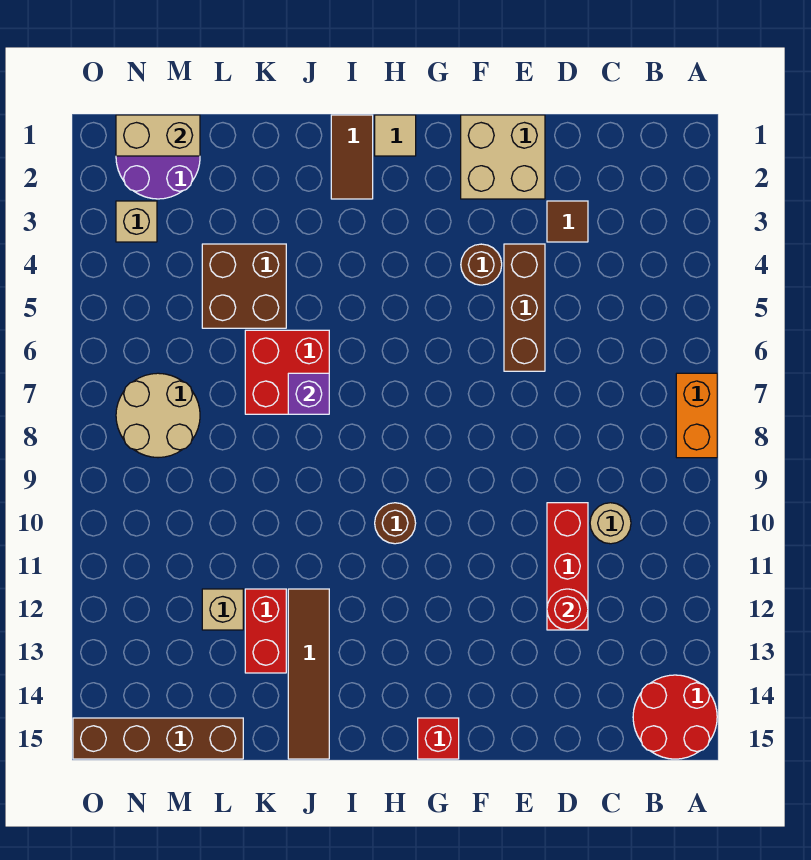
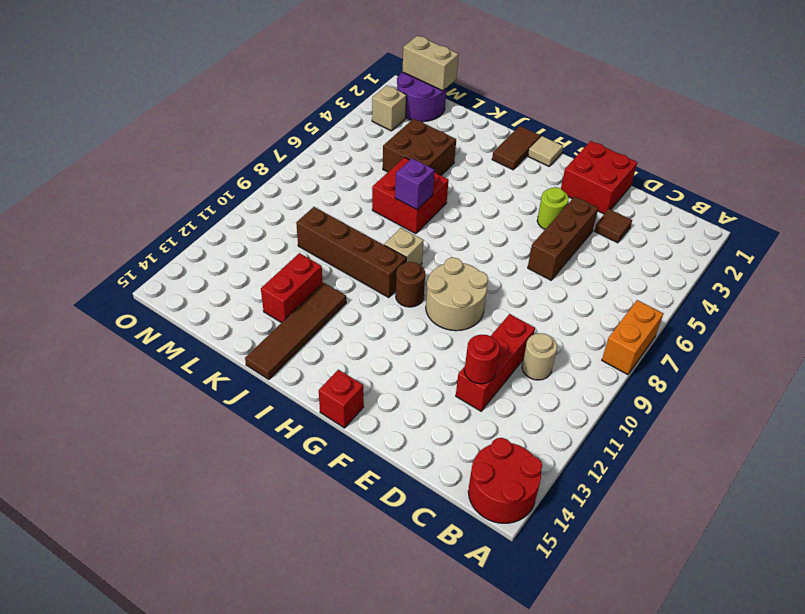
tan brick E1:F2 level 1 -> red brick E1:F2 level 1
brown round brick F4 level 1 -> lime round brick F4 level 1
tan brick L12 level 1 -> tan brick I9 level 1
brown brick L15:O15 level 1 -> brown brick I10:L10 level 1
tan round brick M7:N8 level 1 -> tan round brick F9:G10 level 1

